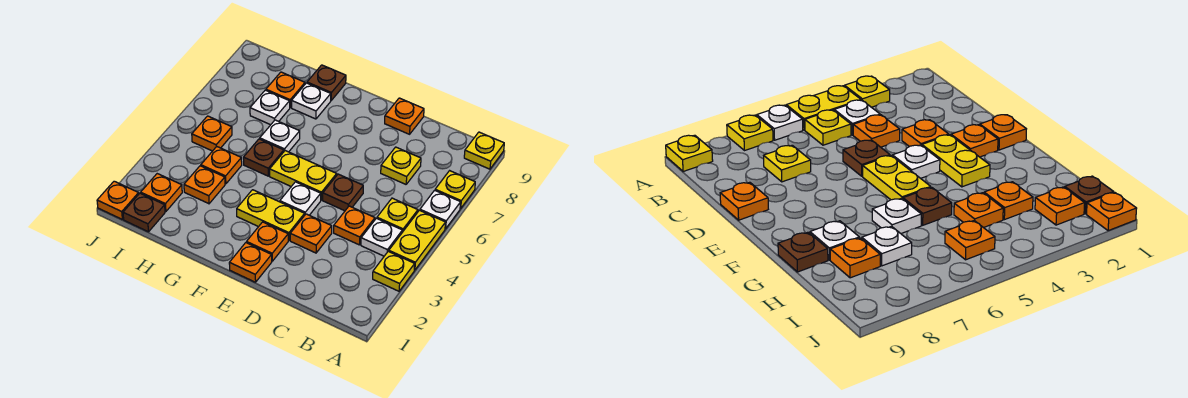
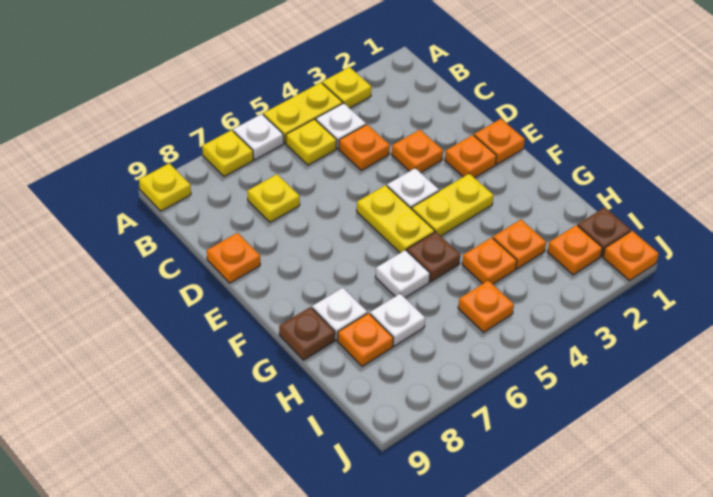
brown plate D5 level 1 -> none
yellow plate E3:F3 level 1 -> yellow plate F3:F4 level 1

